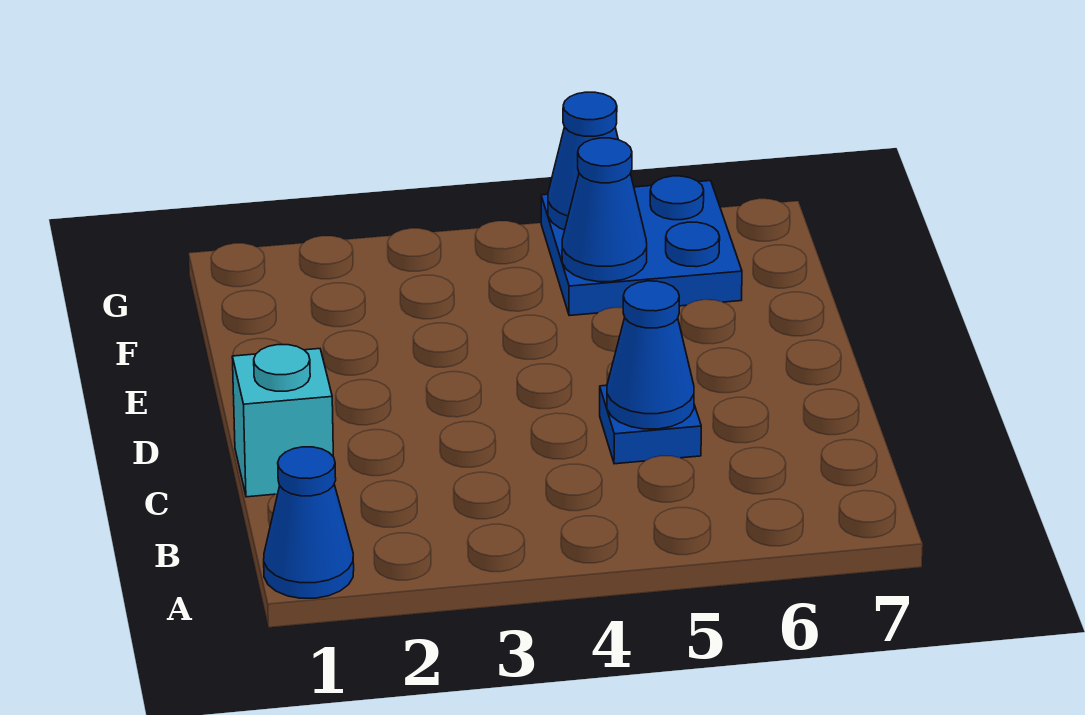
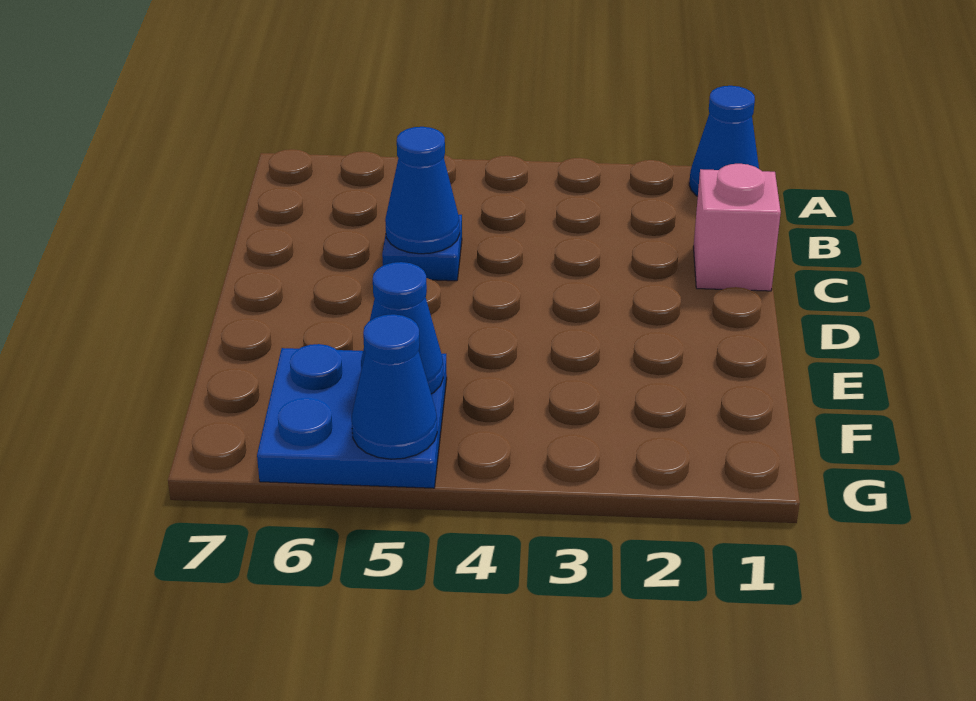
cyan brick C1 level 1 -> pink brick C1 level 1

